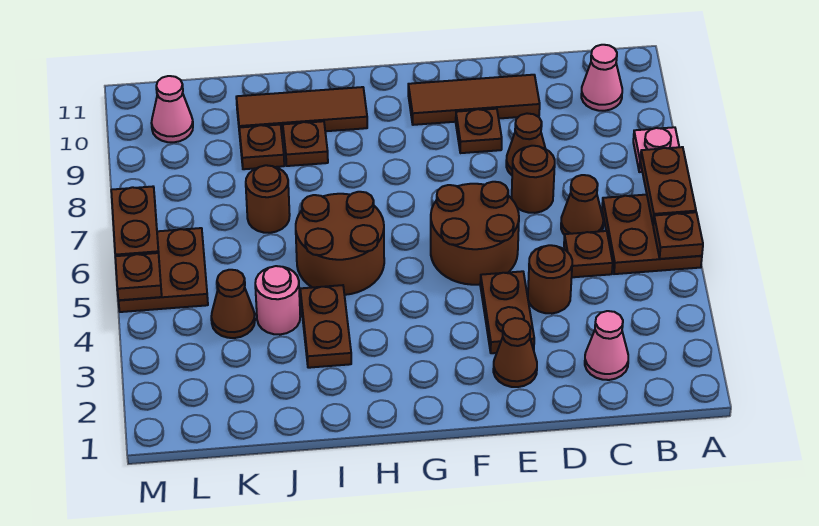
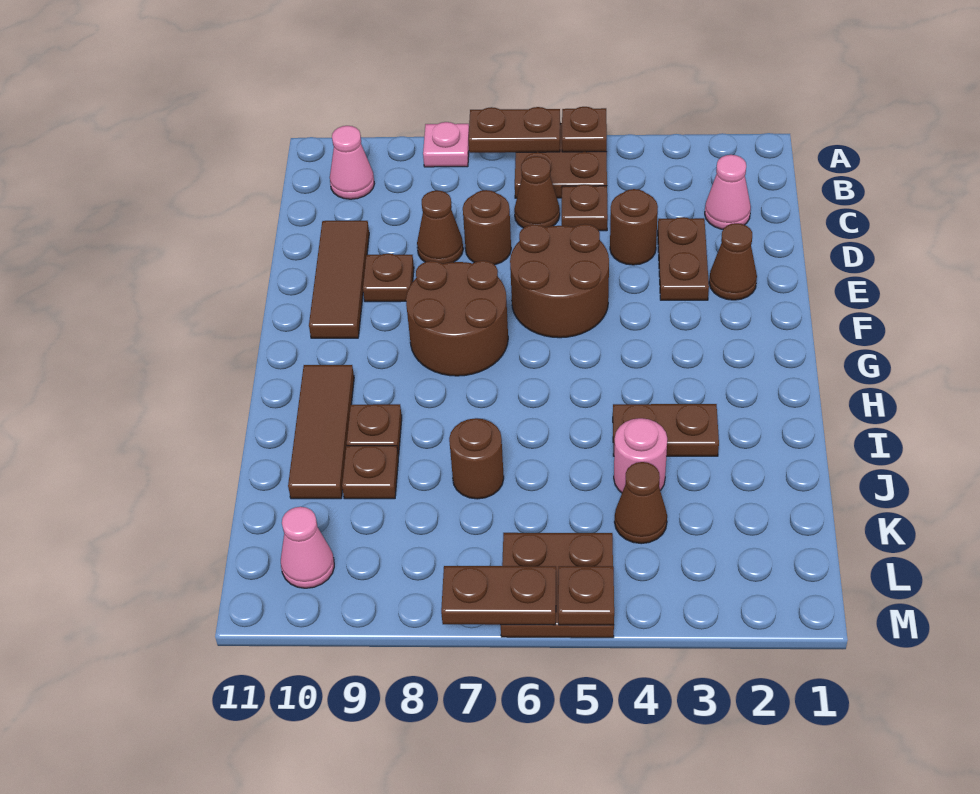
brown plate E3:E4 level 1 -> brown plate D3:E3 level 1
brown round brick H5:I6 level 1 -> brown round brick F7:G8 level 1

